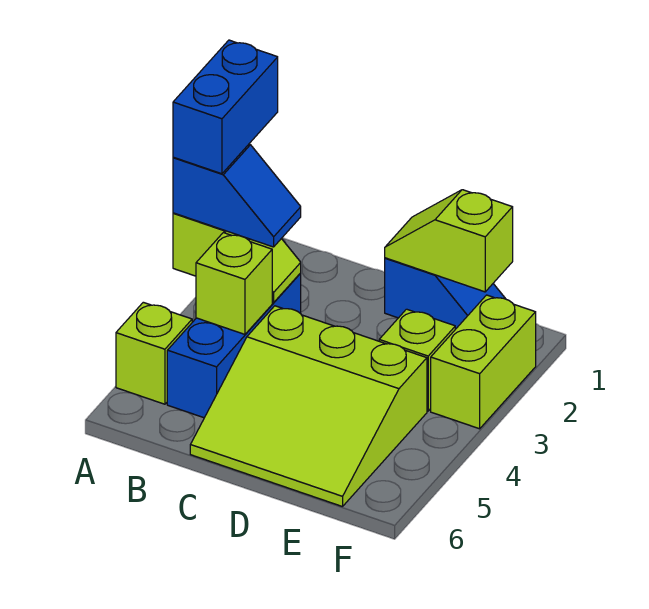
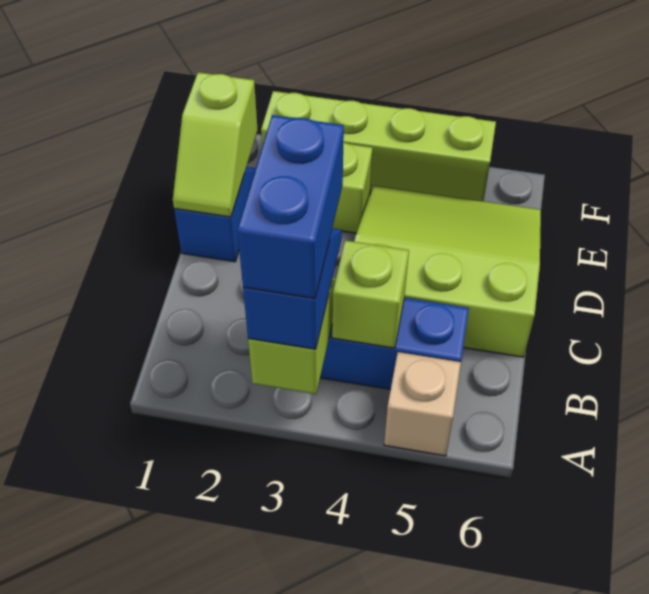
blue brick A2:A3 level 4 -> blue brick A3:B3 level 4
lime brick A5 level 1 -> tan brick A5 level 1
lime slope C4:E6 level 1 top 4 -> lime slope C4:E6 level 1 top C
lime brick F2:F3 level 1 -> lime brick F2:F5 level 1

